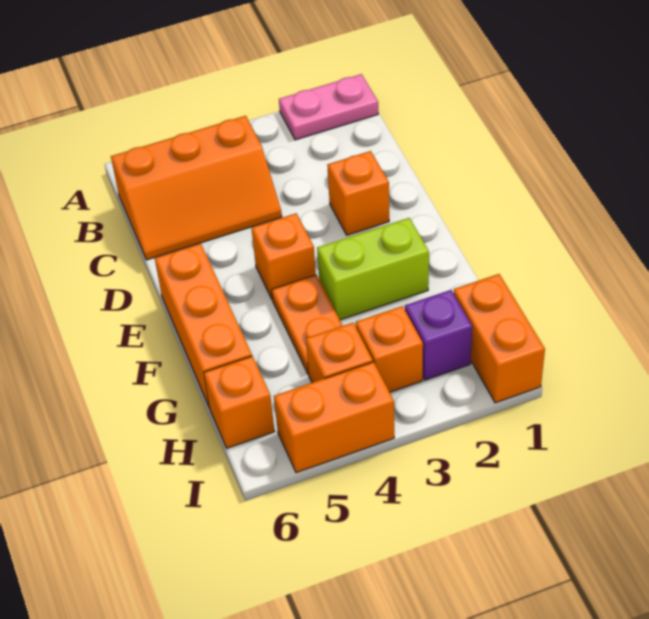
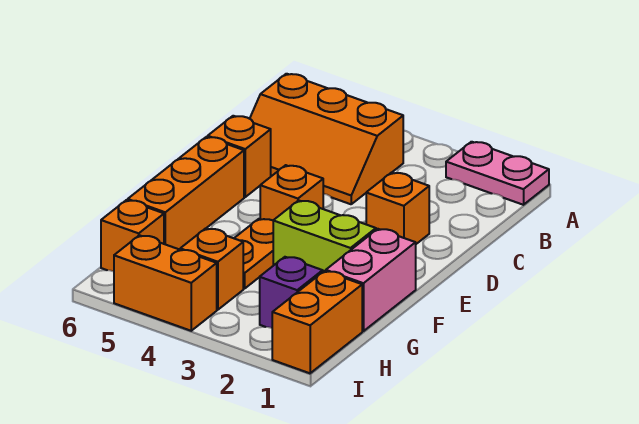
none -> pink brick F1:G1 level 1
orange brick H3 level 1 -> orange brick D6 level 1

